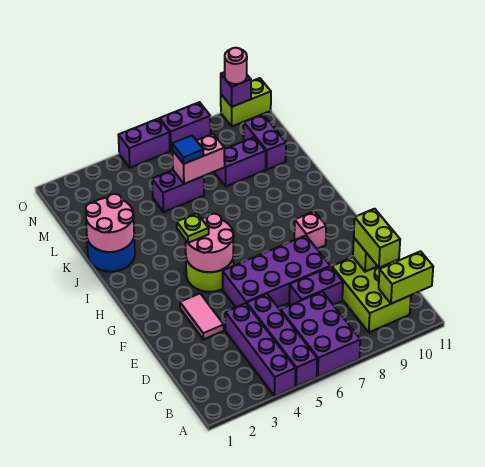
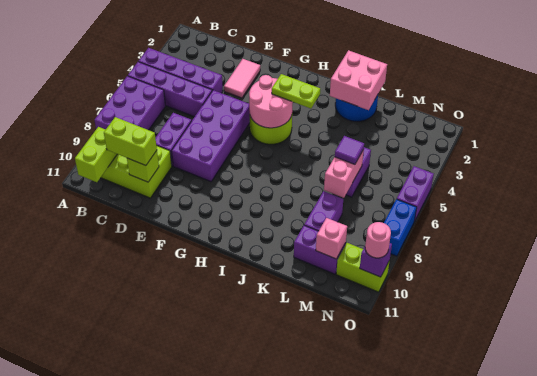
purple brick A6:C7 level 1 -> purple brick A6:B8 level 1
pink tile E3:F3 level 1 -> pink tile E2:E3 level 1
pink brick G9 level 1 -> pink brick M10 level 2
lime plate H4 level 3 -> lime plate H4:I4 level 3
pink round brick J1:K2 level 2 -> pink brick J1:K2 level 2
blue tile L6 level 3 -> purple tile L6 level 3
purple brick O7:O8 level 1 -> blue brick O7:O8 level 1
lime brick O10:O11 level 1 -> lime brick N10:O10 level 1

